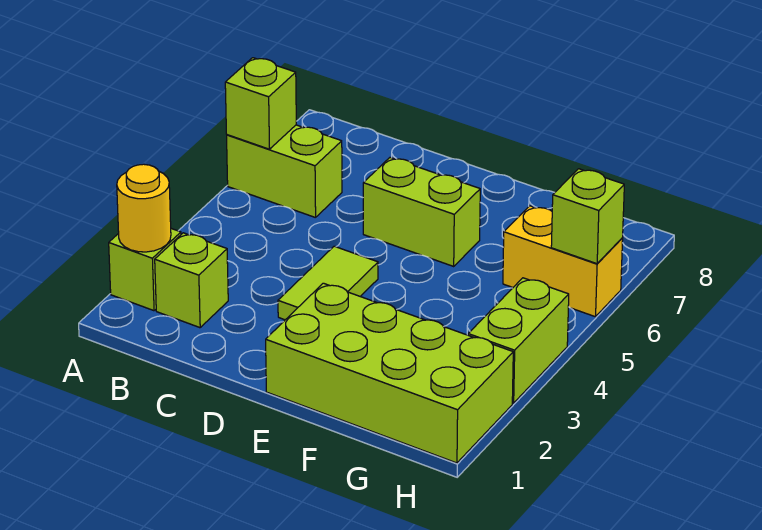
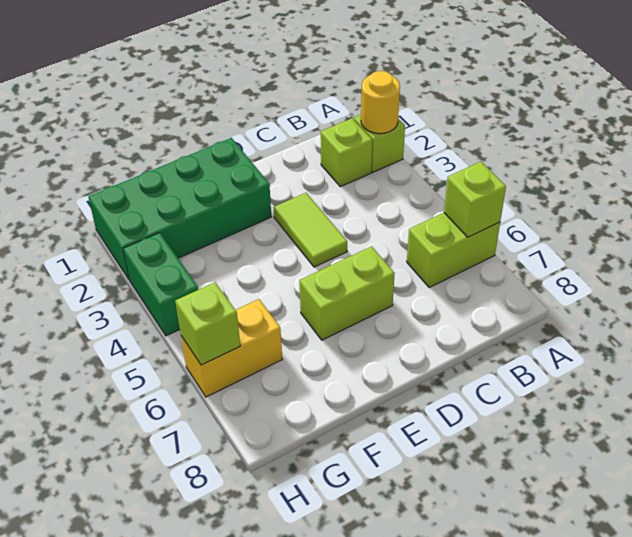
lime brick E1:H2 level 1 -> green brick E1:H2 level 1
lime brick H3:H4 level 1 -> green brick H3:H4 level 1

